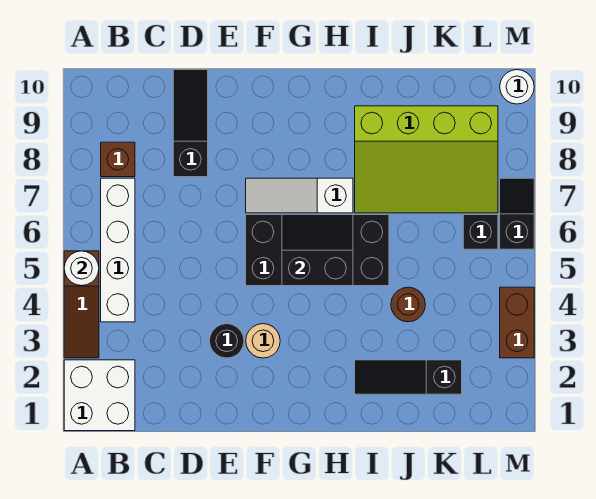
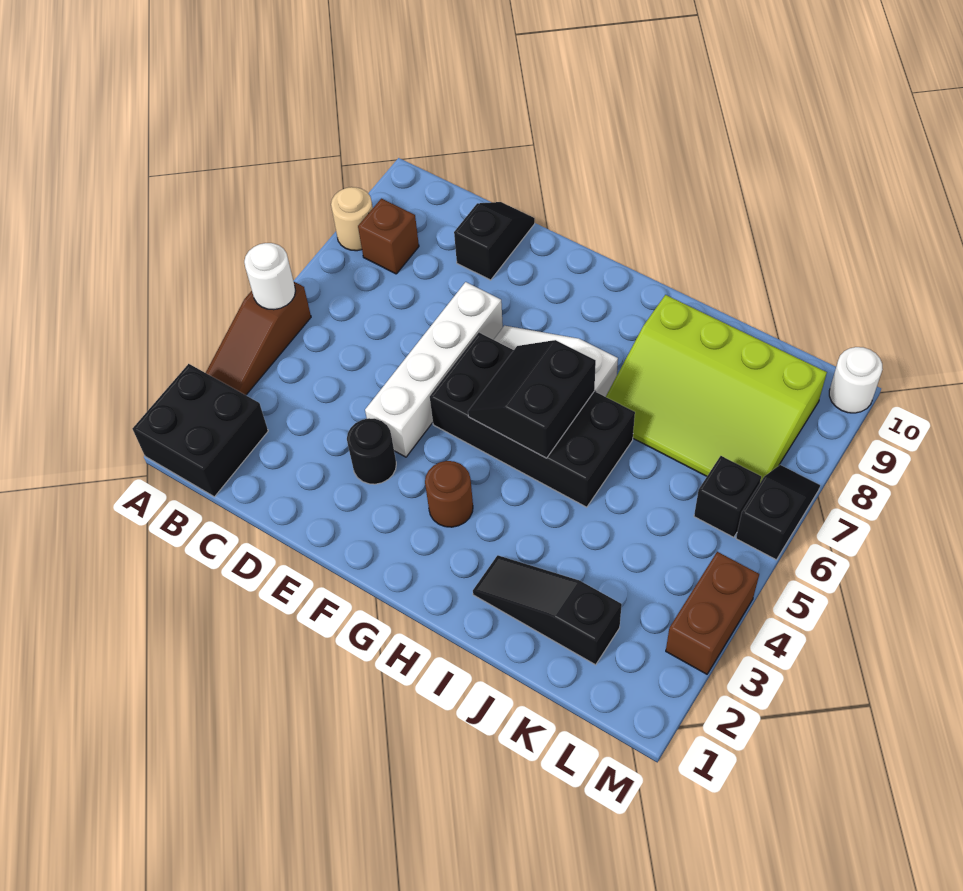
white brick A1:B2 level 1 -> black brick A1:B2 level 1
white brick B4:B7 level 1 -> white brick E4:E7 level 1
black slope D8:D10 level 1 top 8 -> black slope D9:D10 level 1 top 9
tan round brick F3 level 1 -> tan round brick A8 level 1
black slope G5:H6 level 2 top 5 -> black slope G5:H6 level 2 top H
brown round brick J4 level 1 -> brown round brick G3 level 1

